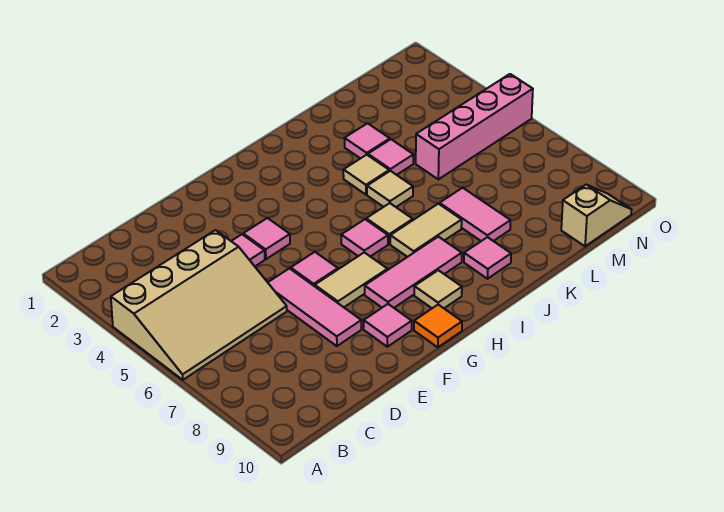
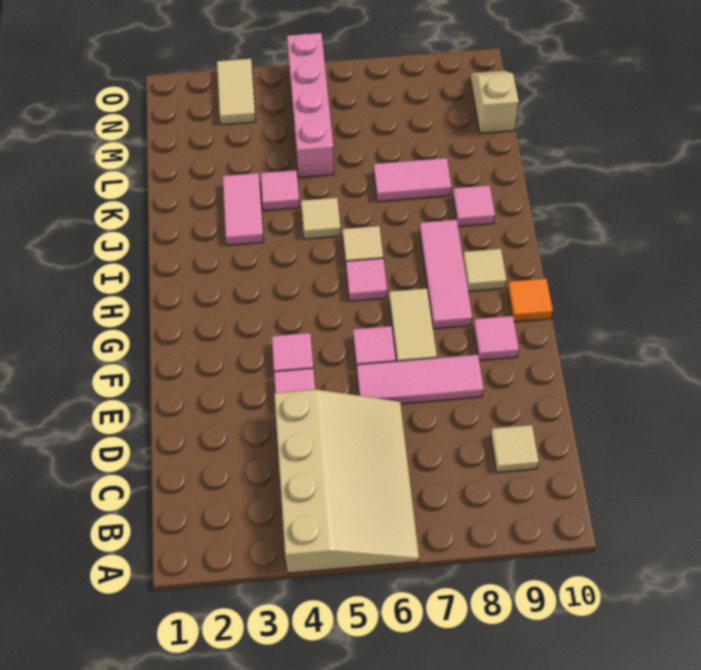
tan tile I7:J7 level 1 -> tan tile N3:O3 level 1
tan tile J4 level 1 -> tan tile C9 level 1
pink tile K3 level 1 -> pink tile J3:K3 level 1

